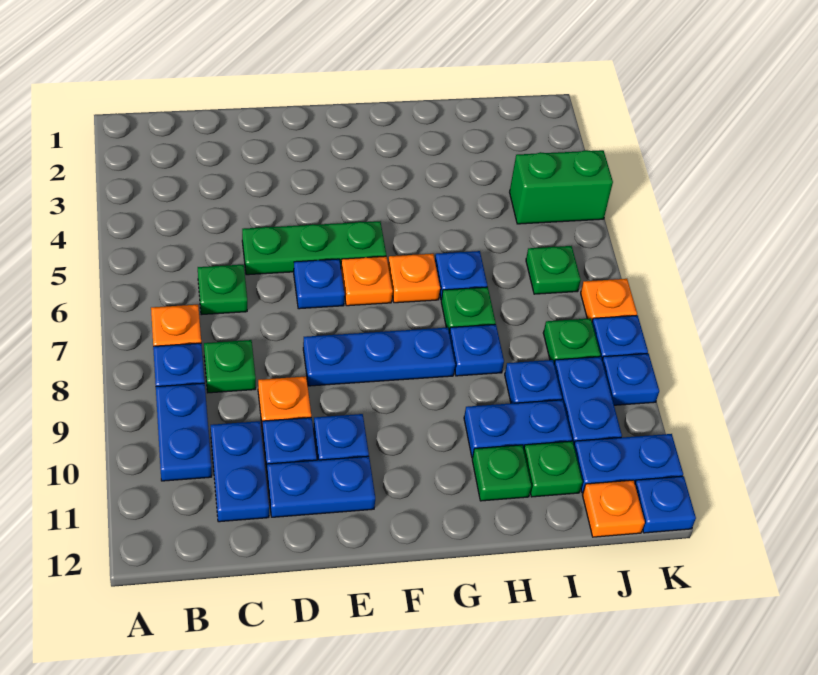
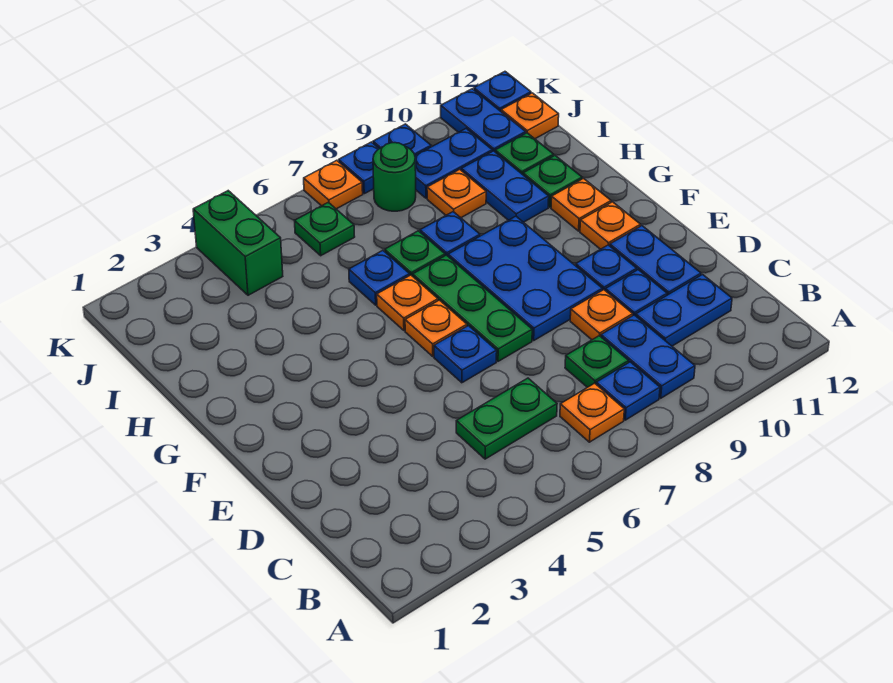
blue plate B9:B10 level 1 -> blue plate B9:C9 level 1
green plate C6 level 1 -> green plate C5:C6 level 1
green plate D5:F5 level 1 -> green plate E7:G7 level 1
blue plate E8:G8 level 1 -> blue plate E8:G9 level 1
none -> orange plate F11 level 1
none -> orange plate G11 level 1
blue plate I9 level 1 -> orange plate I9 level 1
green plate J8 level 1 -> green round brick J8 level 1

